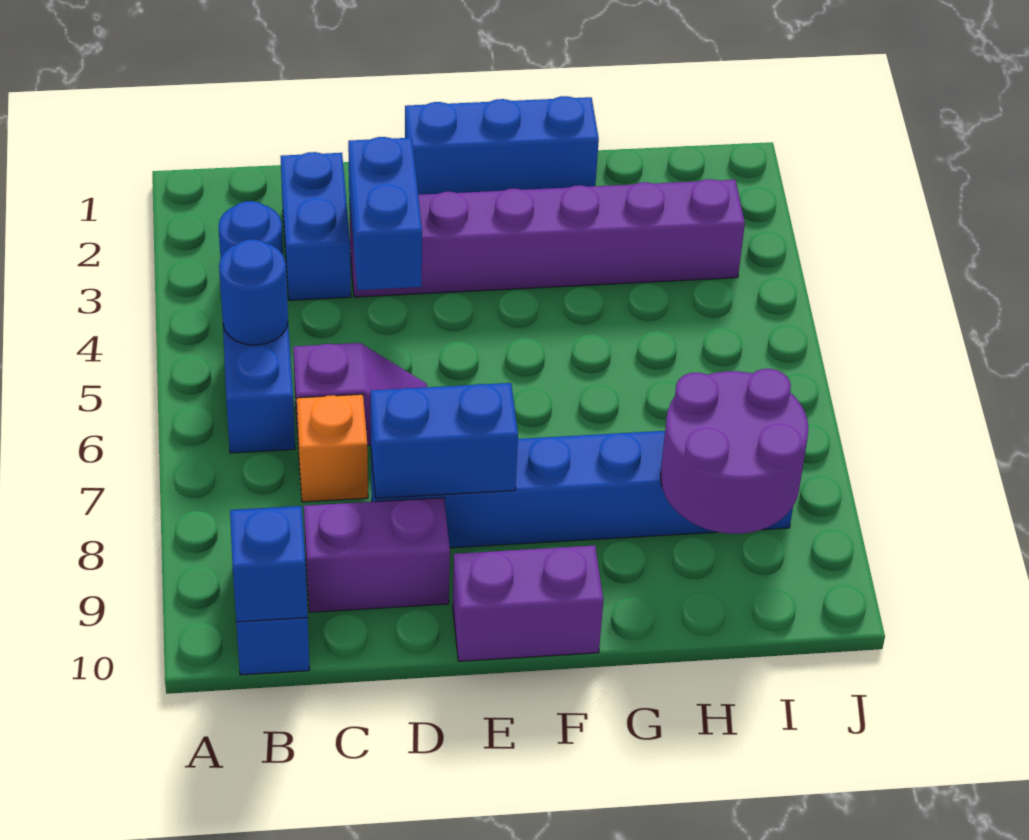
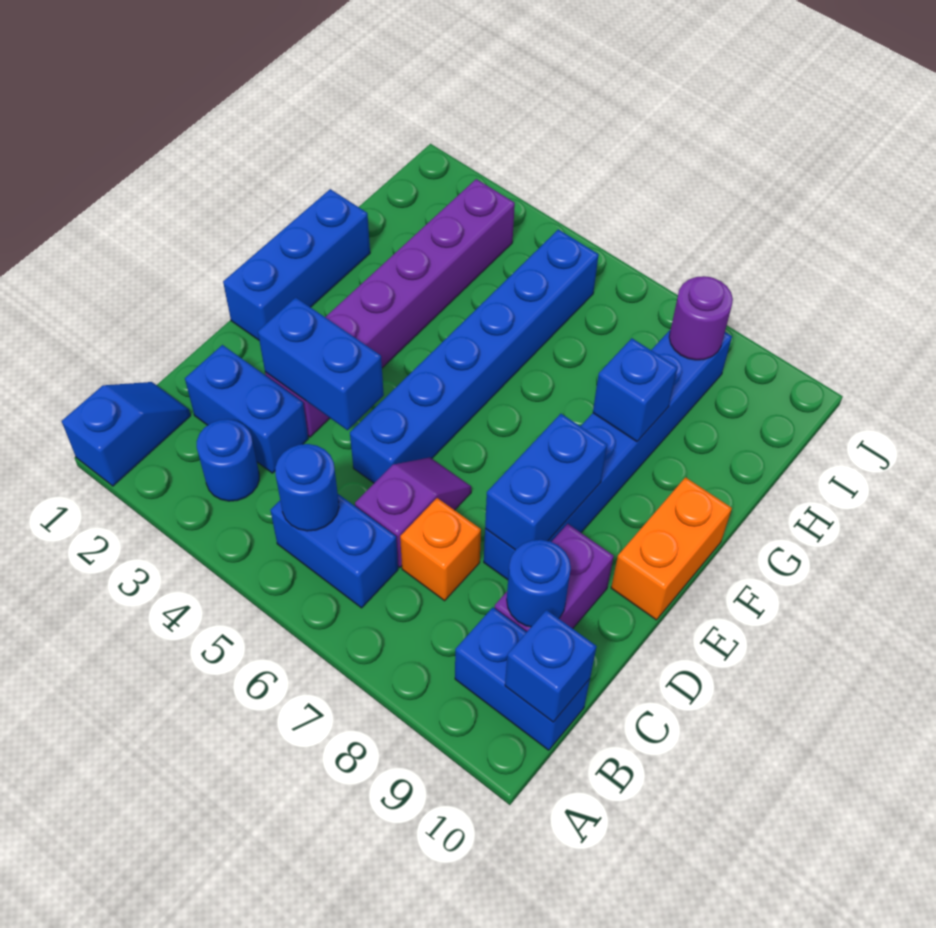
none -> blue slope A1:B1 level 1 top A
none -> blue round brick C9 level 2
none -> blue brick D5:I5 level 1
purple brick E10:F10 level 1 -> orange brick E10:F10 level 1
none -> blue brick G8 level 2
purple round brick H8:I9 level 2 -> purple round brick I8 level 2

